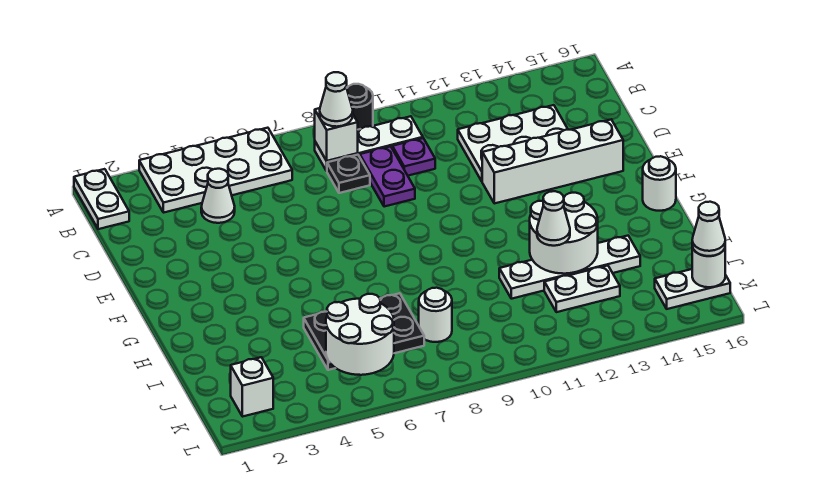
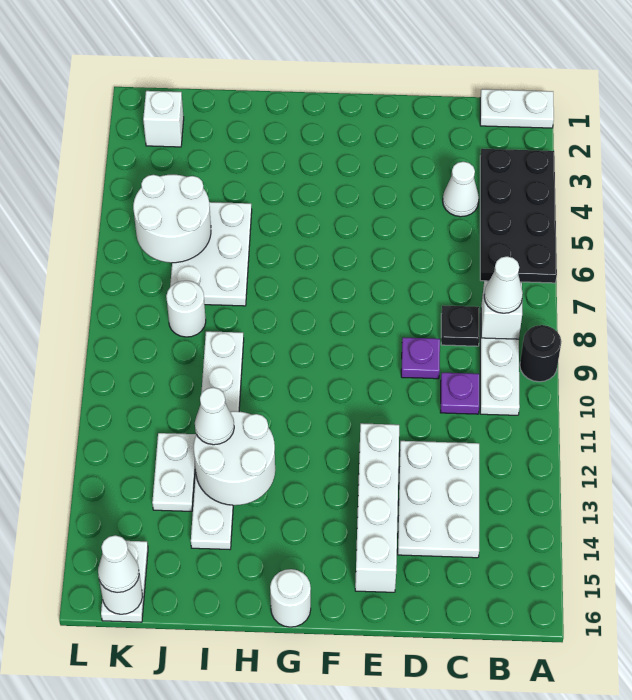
white plate A3:B6 level 1 -> black plate A3:B6 level 1
purple plate C9:D9 level 1 -> purple plate D9 level 1
black plate I5:J7 level 1 -> white plate I5:J7 level 1
white plate I11:I14 level 1 -> white plate I9:I14 level 1

